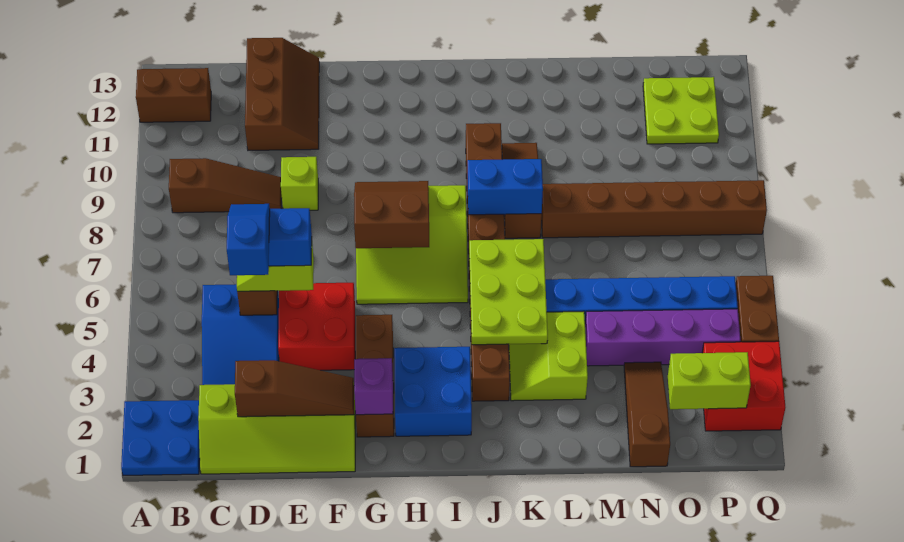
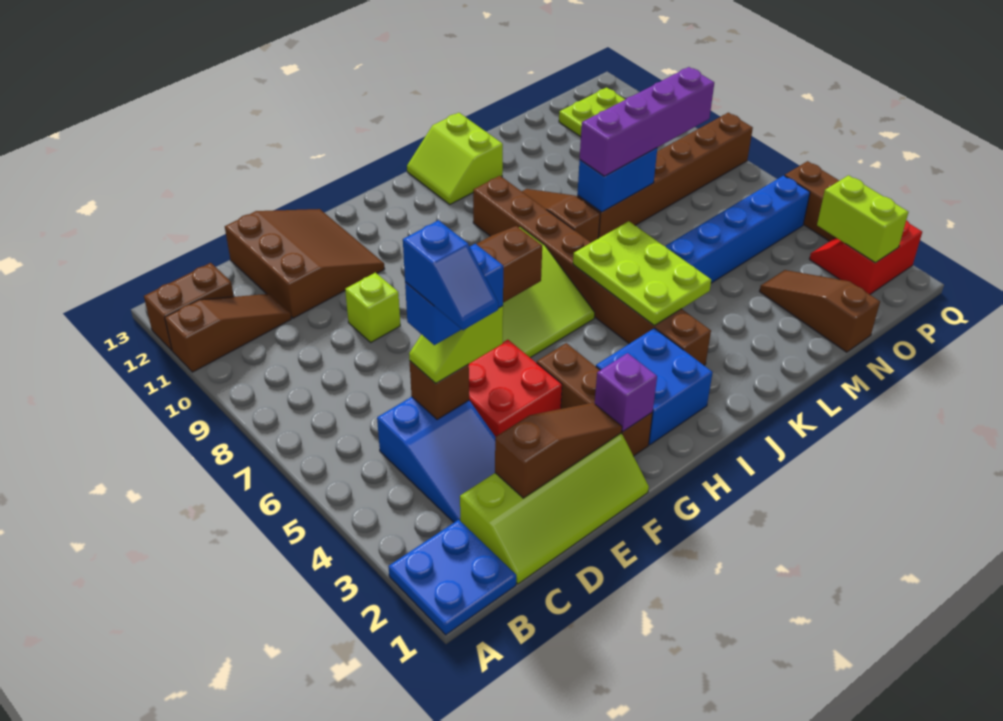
brown slope B9:D9 level 1 top B -> brown slope A11:C11 level 1 top A
blue slope D4:D5 level 5 top 4 -> blue slope D4:D5 level 5 top 5
brown slope D11:E13 level 1 top D -> brown slope D11:F13 level 1 top D
blue brick J8:K8 level 2 -> blue brick L8:M8 level 2
lime slope K3:L4 level 1 top L -> lime slope J12:K13 level 1 top K
purple brick M4:P4 level 1 -> purple brick L8:O8 level 3
lime brick O2:P2 level 2 -> lime brick P2:P3 level 2
red brick P2:Q3 level 1 -> red slope P2:Q3 level 1 top 2

